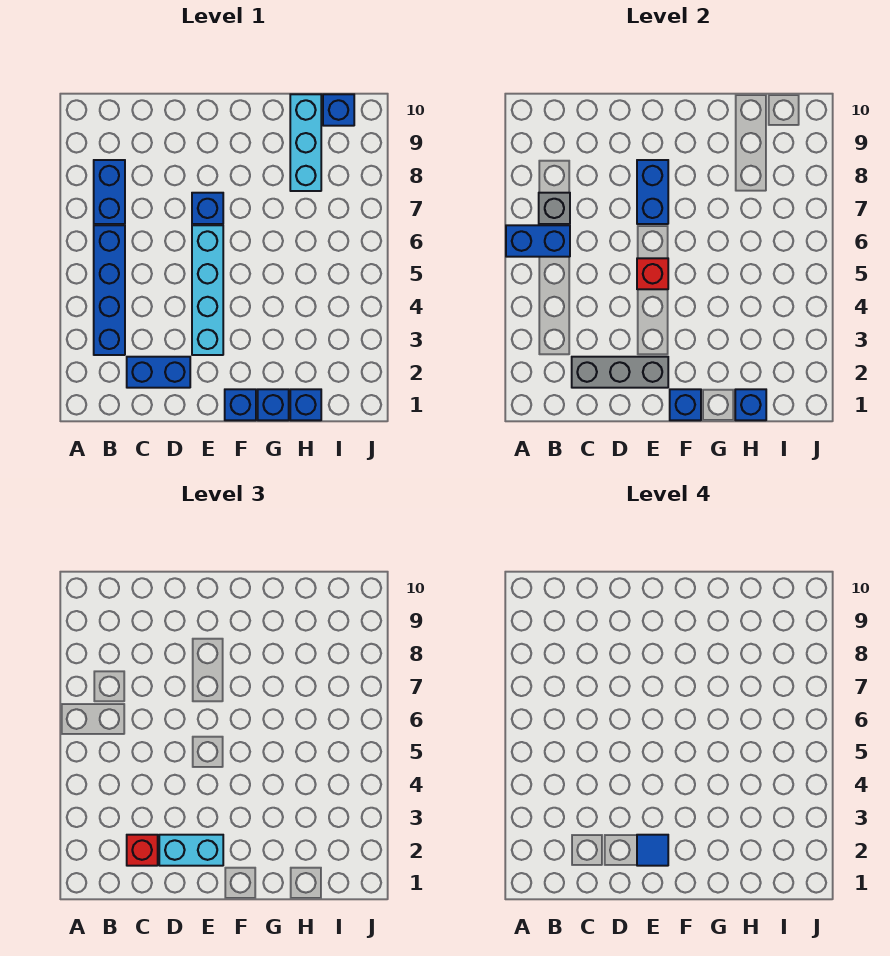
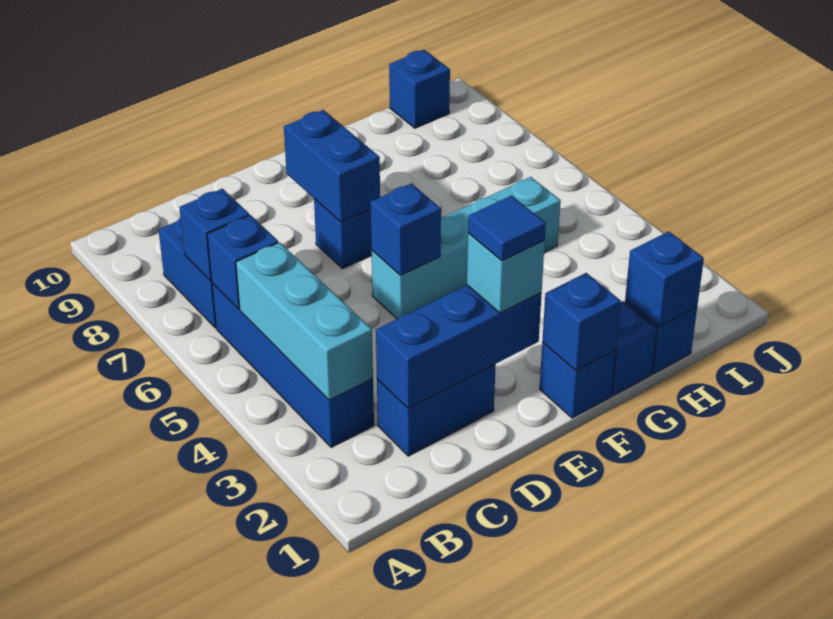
blue brick A6:B6 level 2 -> blue brick B6 level 2
grey brick B7 level 2 -> blue brick B7 level 2
grey brick C2:E2 level 2 -> blue brick C2:E2 level 2
red brick C2 level 3 -> none
cyan brick D2:E2 level 3 -> cyan brick E2 level 3
cyan brick E3:E6 level 1 -> cyan brick E5:H5 level 1
red brick E5 level 2 -> blue brick E5 level 2
cyan brick H8:H10 level 1 -> cyan brick B3:B5 level 2

